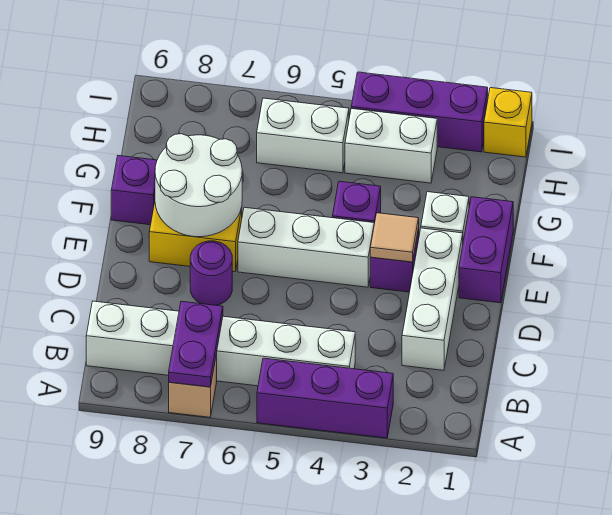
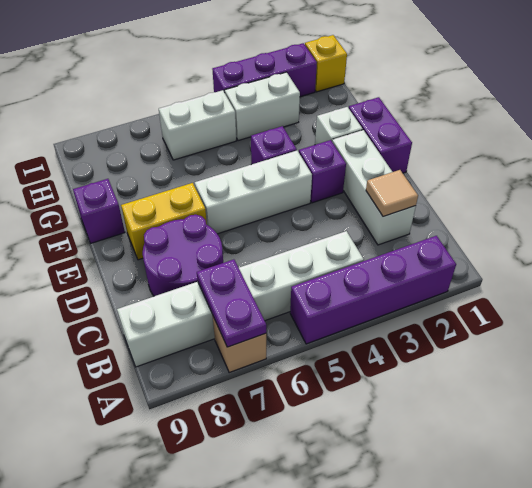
purple brick A3:A5 level 1 -> purple brick A2:A5 level 1
purple round brick D7 level 1 -> purple round brick C7:D8 level 1
tan tile E3 level 2 -> tan tile C2 level 2
white round brick E7:F8 level 2 -> none

